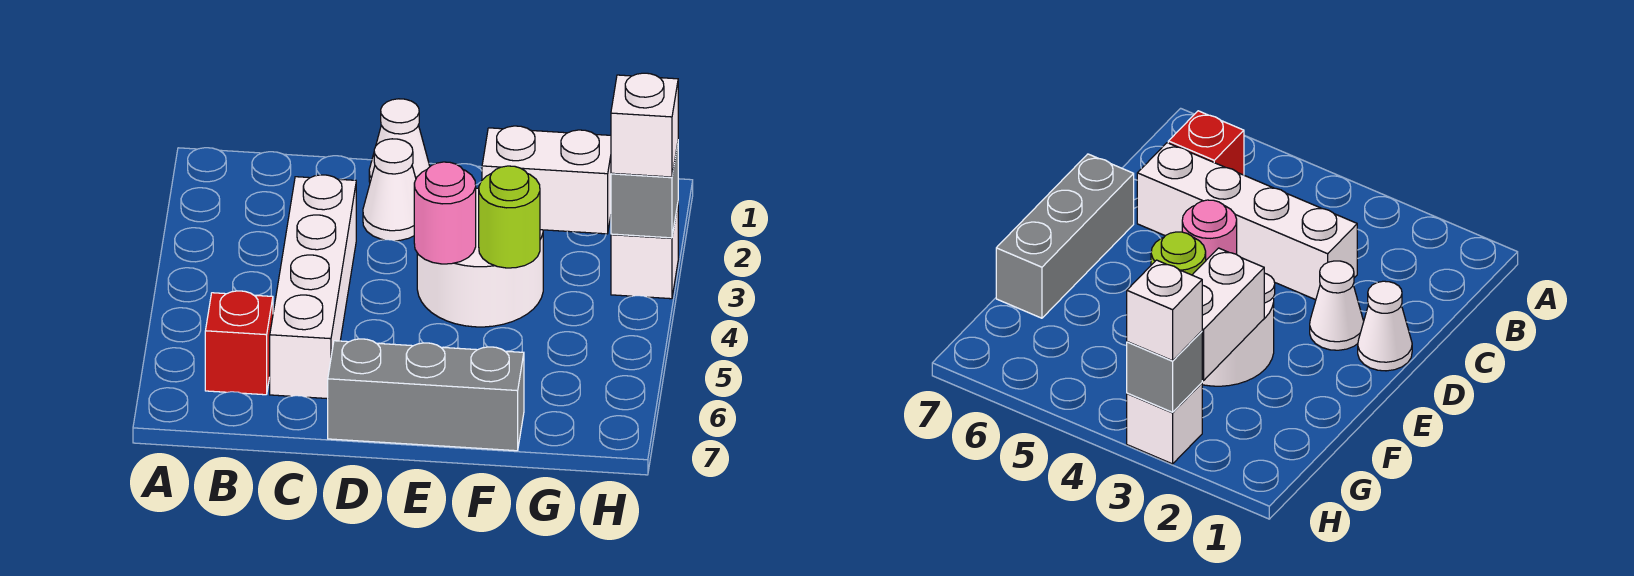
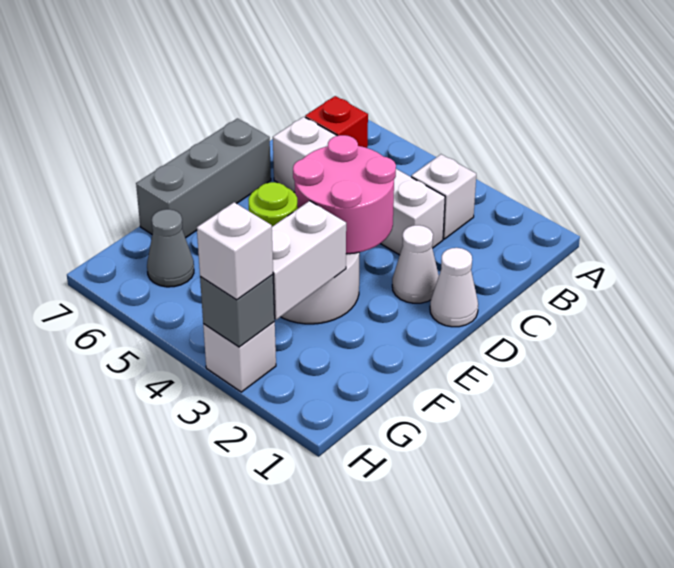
none -> white brick B3 level 1
pink round brick E4 level 2 -> pink round brick D3:E4 level 2
none -> grey cone G6 level 1

